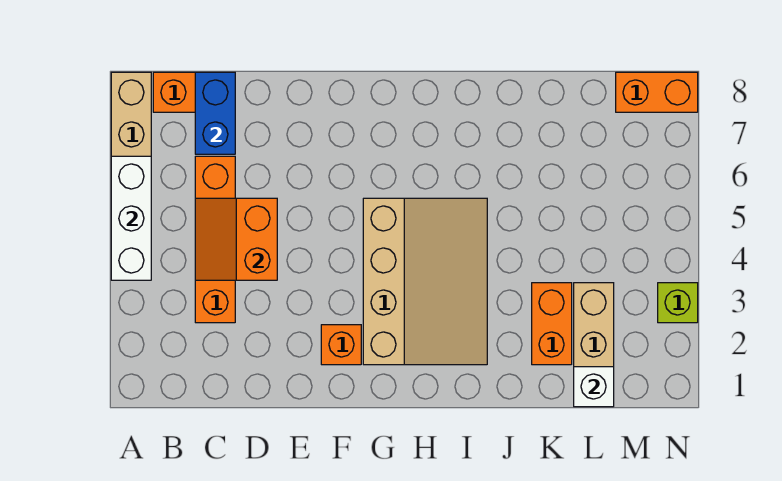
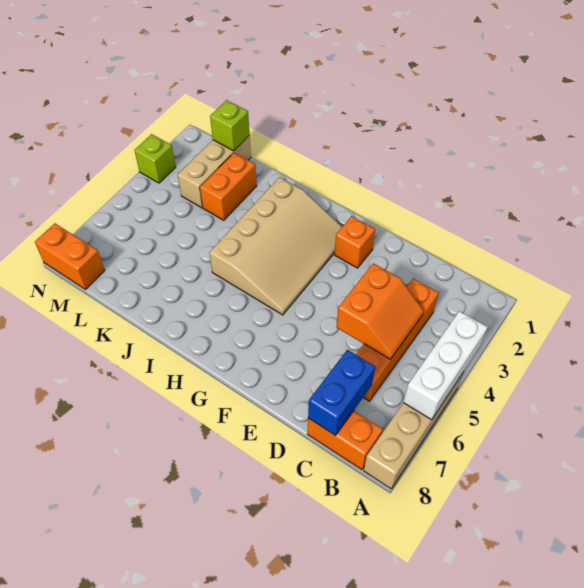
tan slope G2:I5 level 1 top G -> tan slope G2:I5 level 1 top I
white brick L1 level 2 -> lime brick L1 level 2

